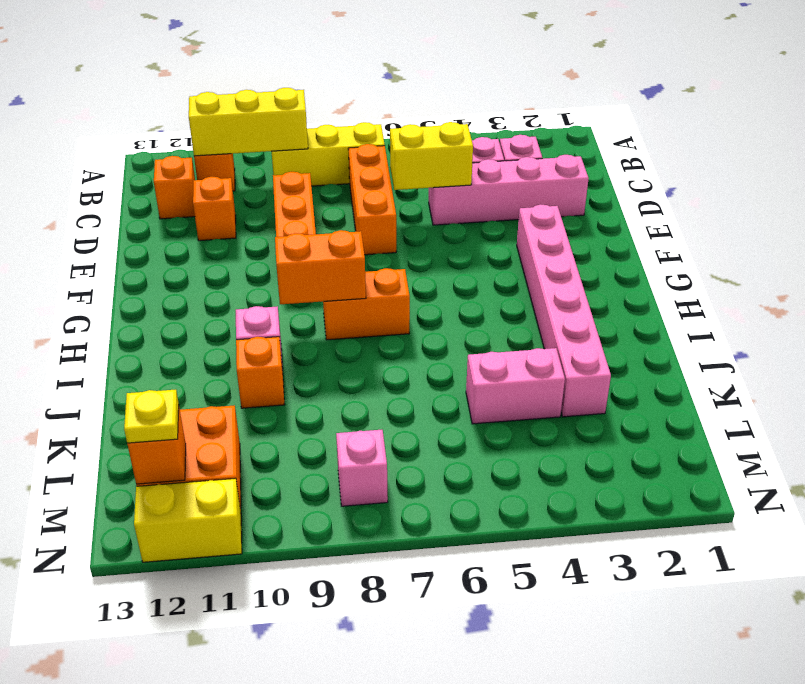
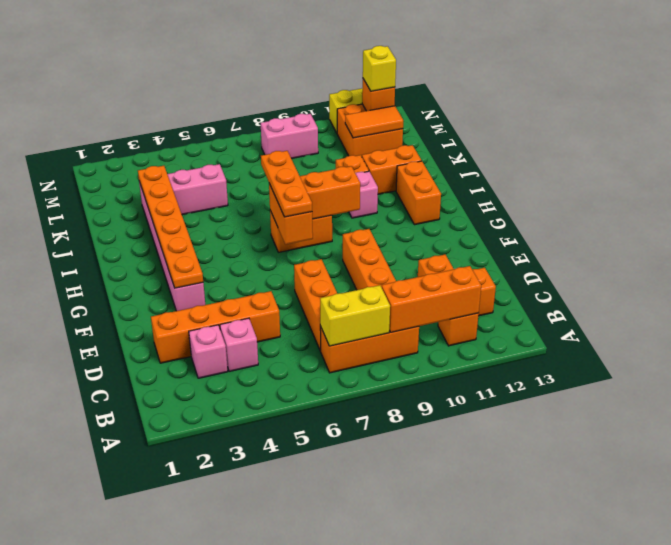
yellow brick B7:B9 level 1 -> orange brick B7:B9 level 1
yellow brick B9:B11 level 2 -> orange brick B9:B11 level 2
pink brick D2:D5 level 1 -> orange brick D2:D5 level 1
yellow brick D5:D6 level 2 -> yellow brick B7:B8 level 2
none -> orange plate F3:K3 level 2
none -> orange brick G7:H7 level 2
none -> orange plate G7:I7 level 3
none -> orange brick H12:I12 level 1
none -> orange brick J11:J12 level 1
none -> orange tile L11:L12 level 2
pink brick M8 level 1 -> pink brick M8:M9 level 1
yellow plate M12 level 3 -> yellow brick M12 level 3

